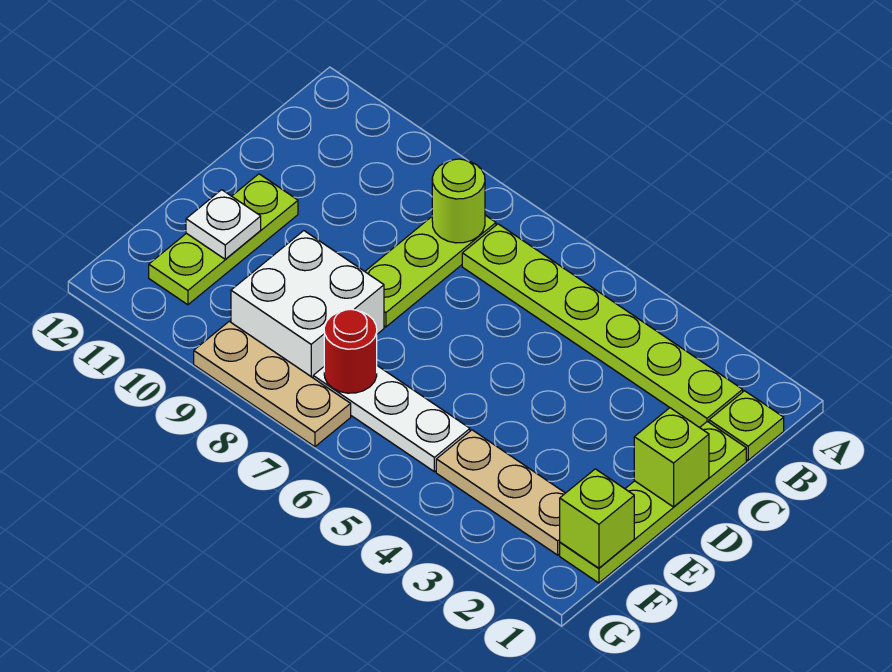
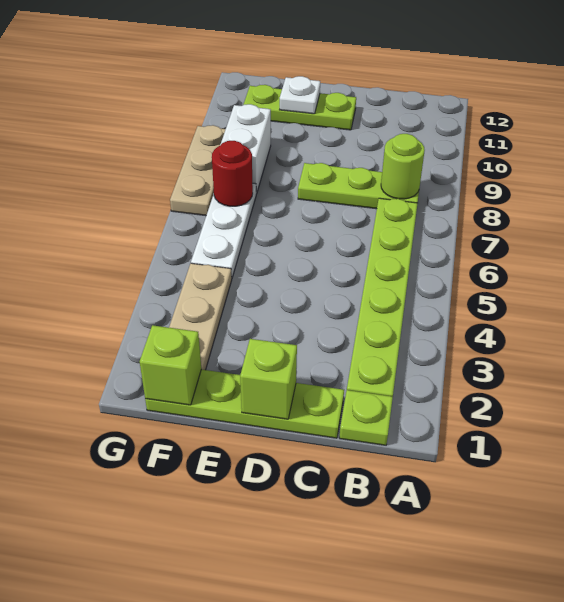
white brick E8:F9 level 1 -> white brick F8:F9 level 1

